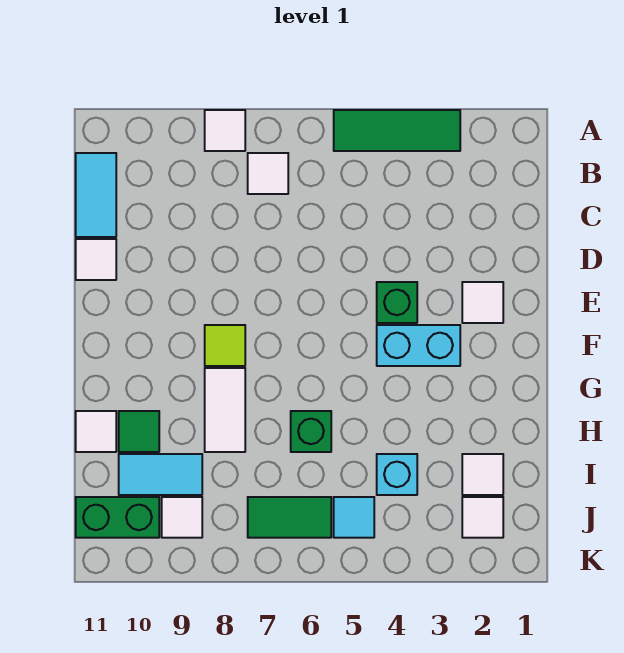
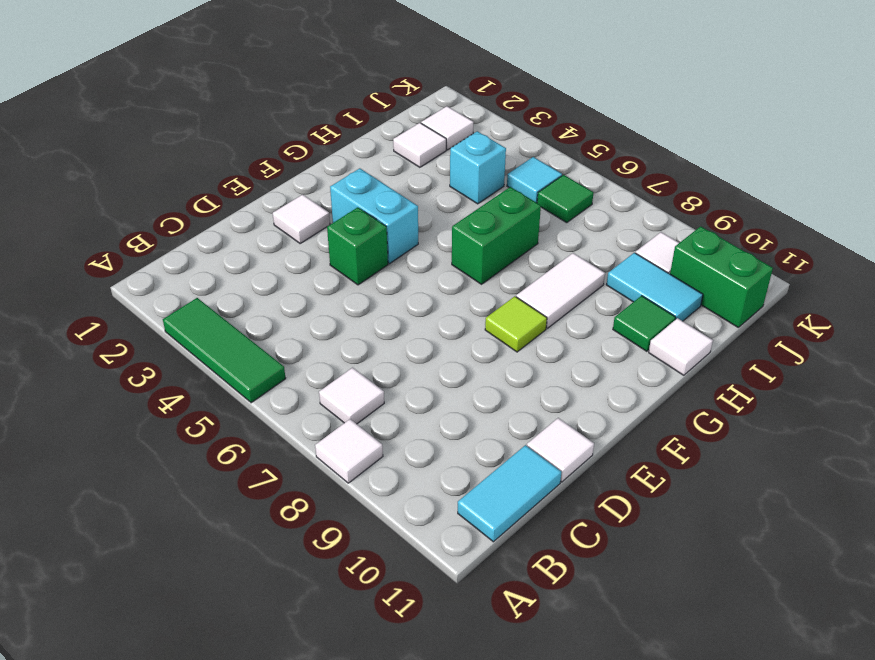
green brick H6 level 1 -> green brick G6:H6 level 1
green tile J6:J7 level 1 -> green tile J6 level 1

